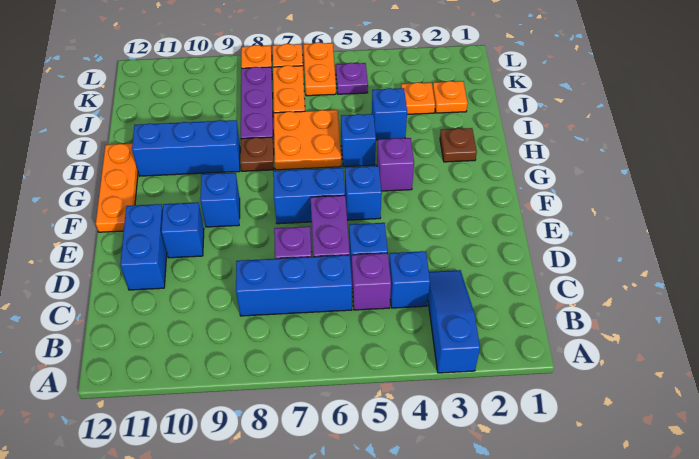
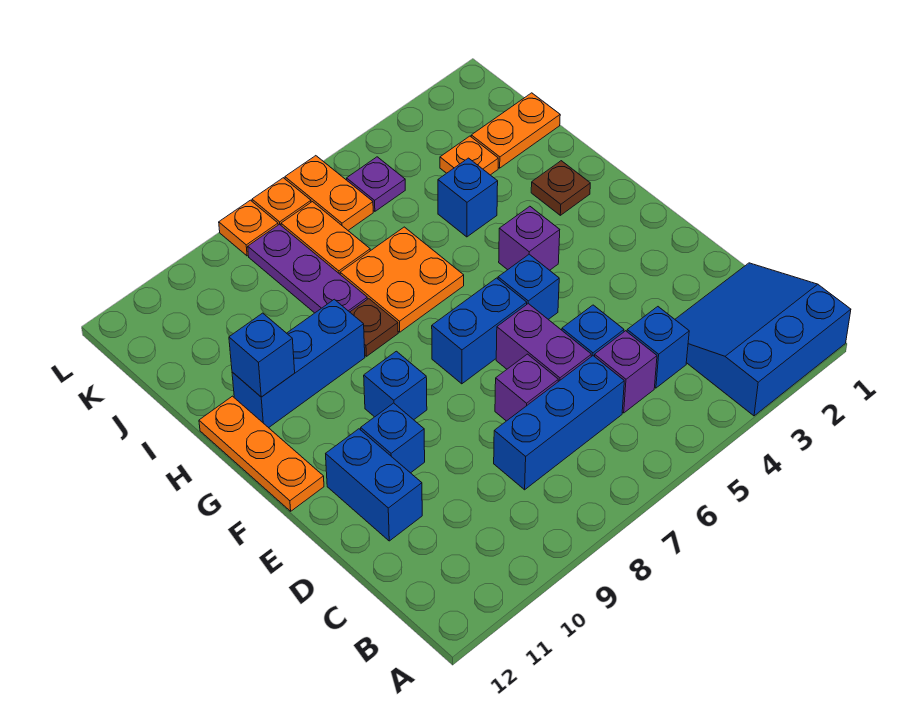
blue slope A3:C3 level 1 top A -> blue slope A1:C3 level 1 top A
blue brick H5 level 1 -> blue brick H11 level 2
orange plate J2 level 1 -> orange plate J1:J2 level 1

